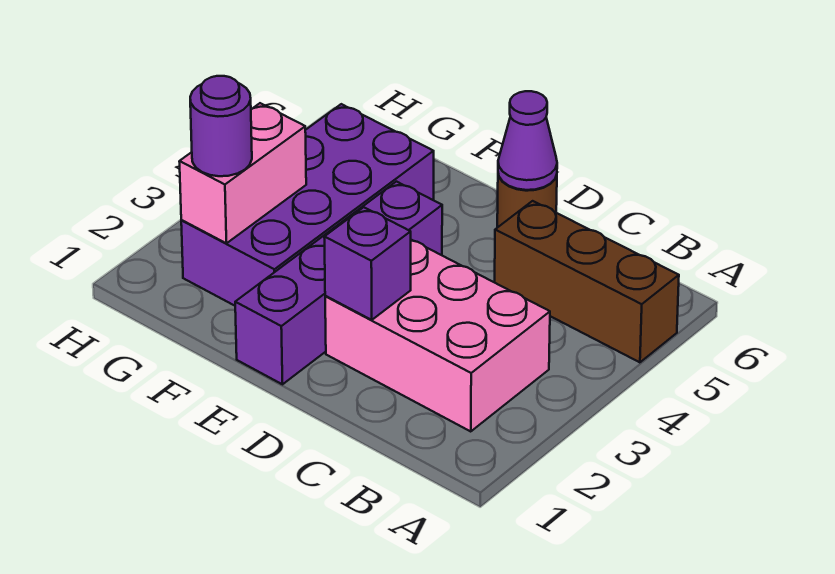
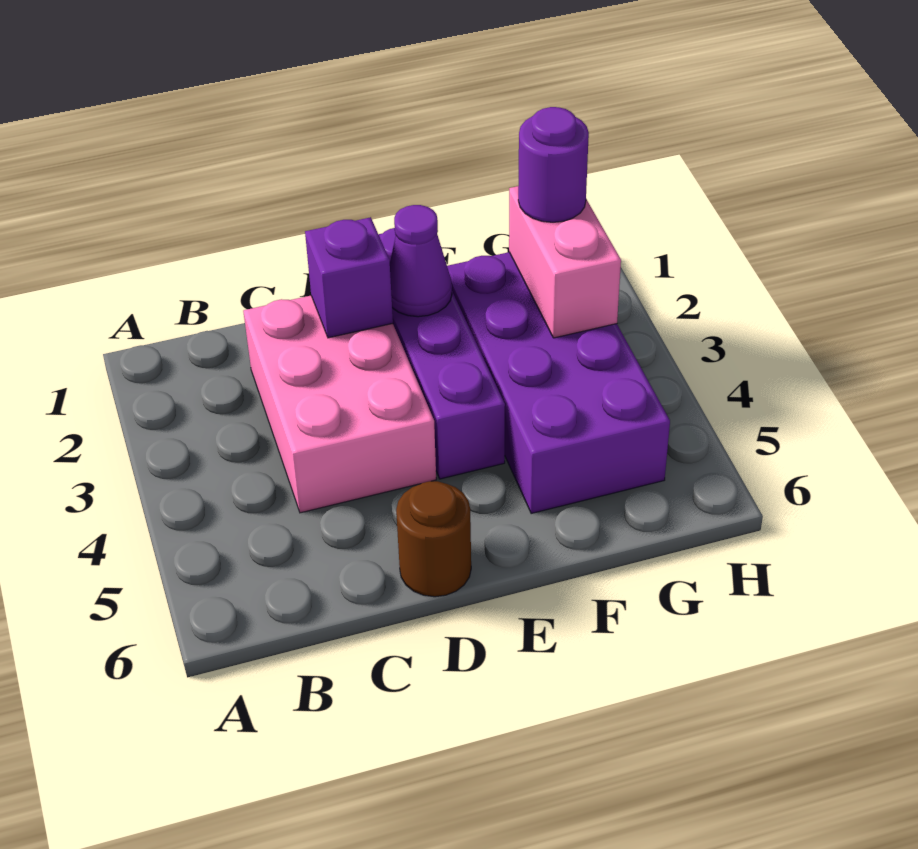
brown brick A5:C5 level 1 -> none
pink brick B2:D3 level 1 -> pink brick C2:D4 level 1
purple cone D6 level 2 -> purple cone E2 level 2

